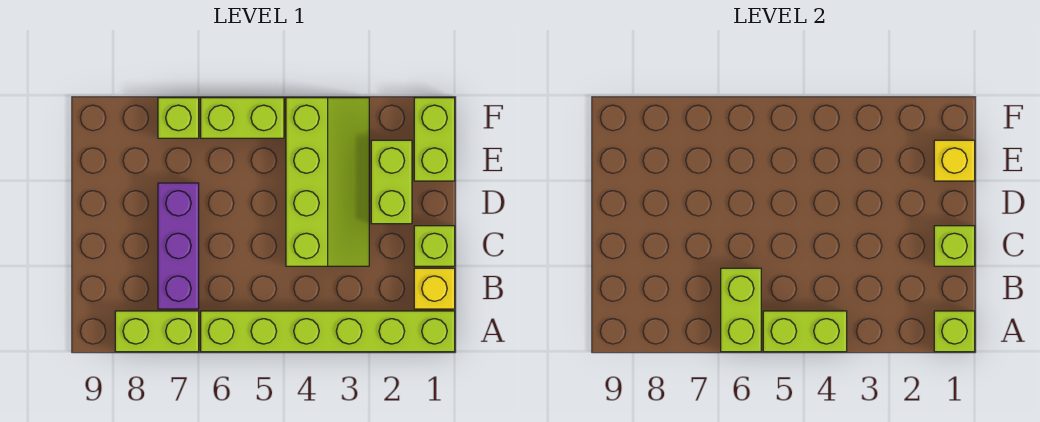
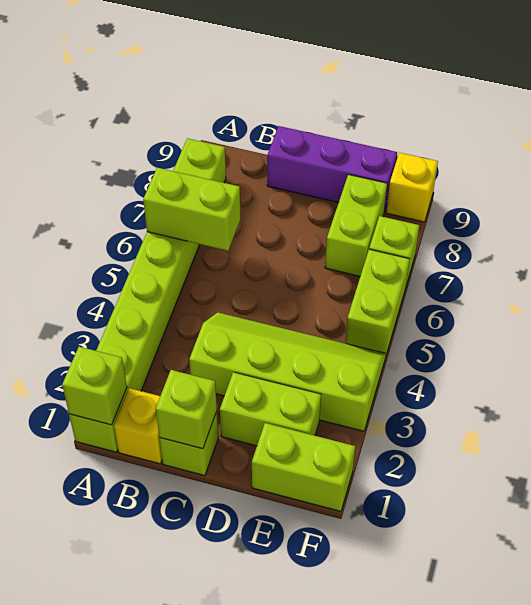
lime brick A4:A5 level 2 -> lime brick E7:E8 level 1
purple brick B7:D7 level 1 -> purple brick C9:E9 level 1
lime slope C3:F4 level 1 top 4 -> lime slope C3:F4 level 1 top 3
yellow brick E1 level 2 -> yellow brick F9 level 1

